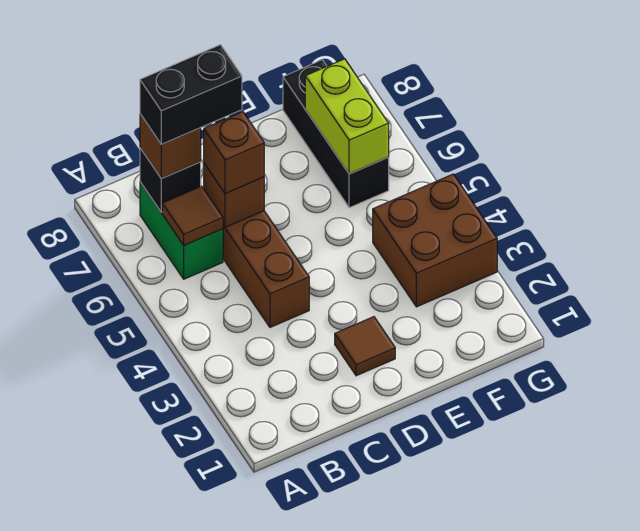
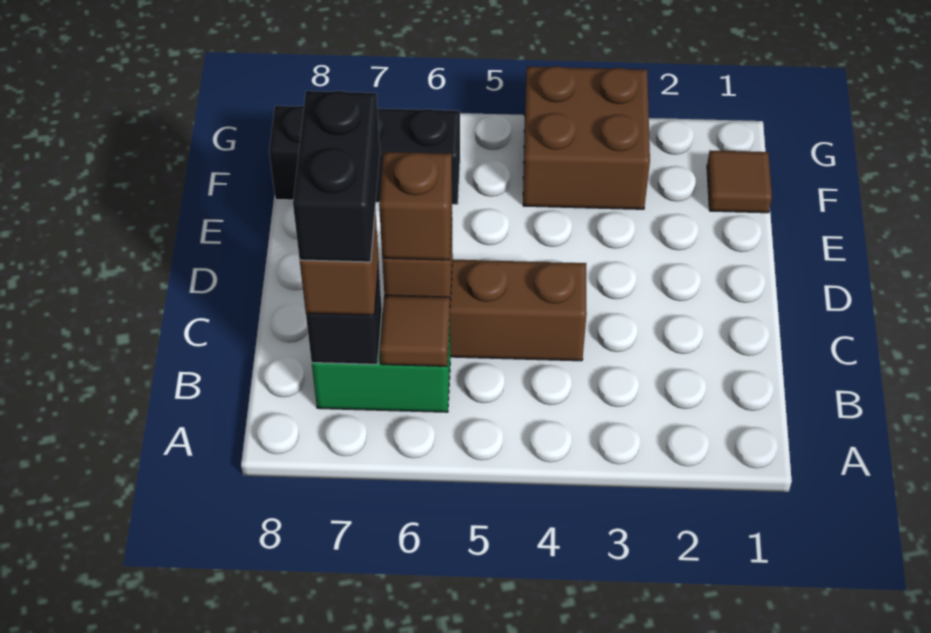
brown tile D2 level 1 -> brown tile F1 level 1
lime brick F6:F7 level 2 -> none

